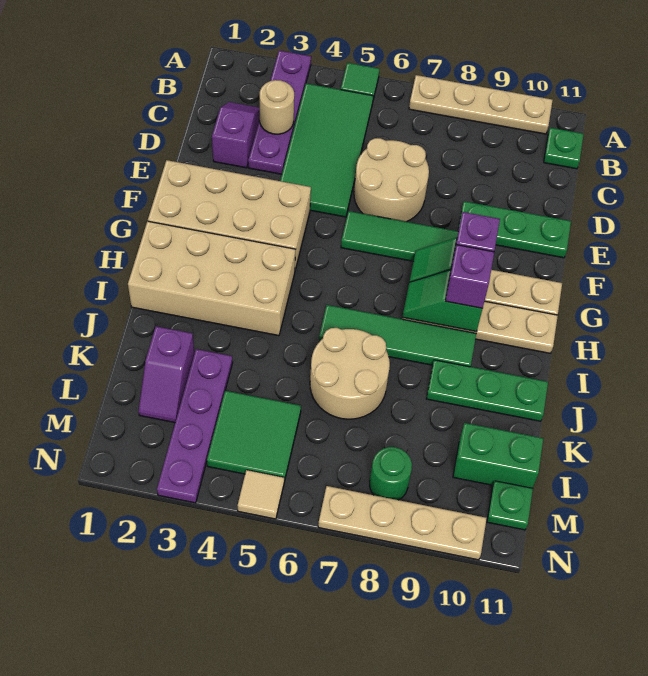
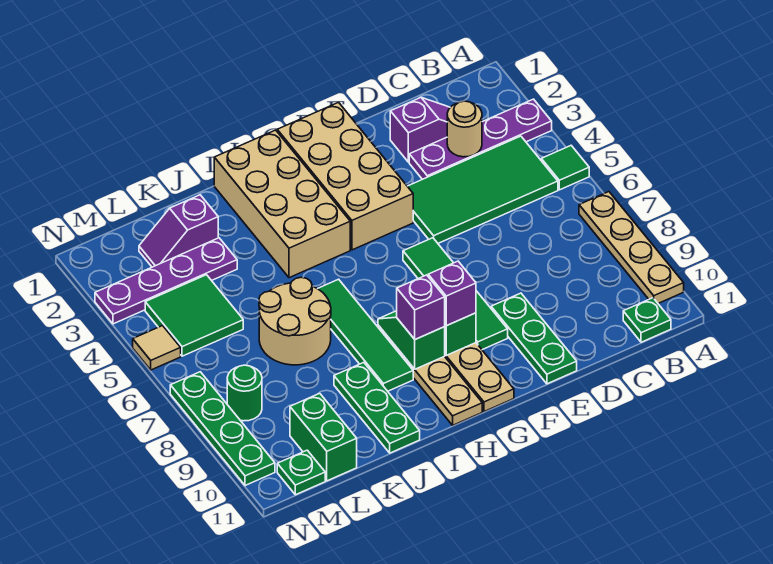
tan round brick D6:E7 level 1 -> none
tan plate N7:N10 level 1 -> green plate N7:N10 level 1

